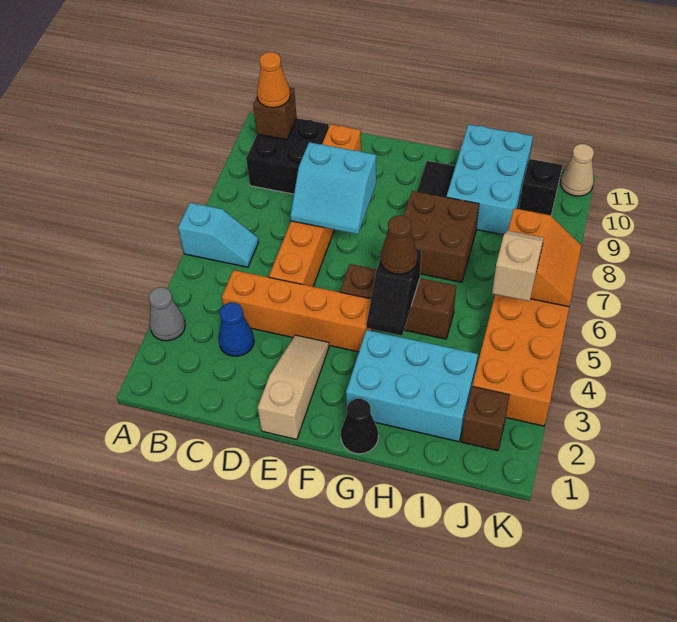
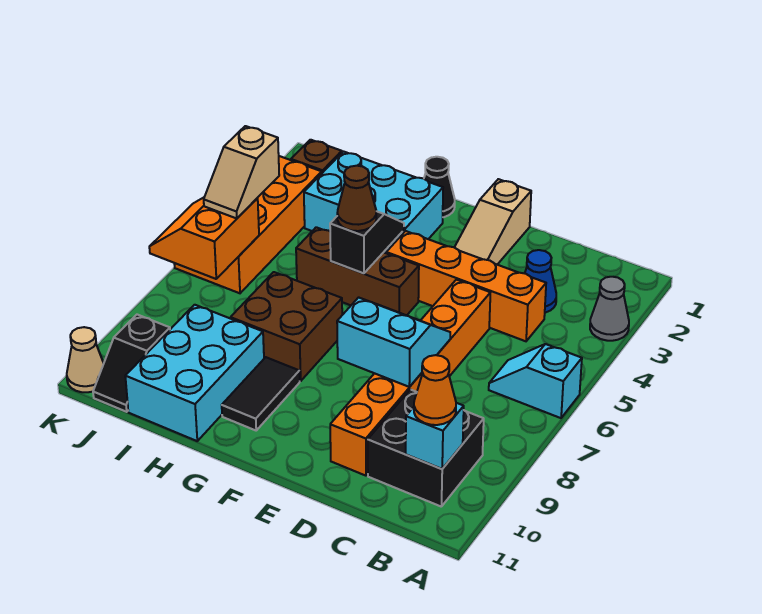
brown brick B10 level 2 -> cyan brick B10 level 2

